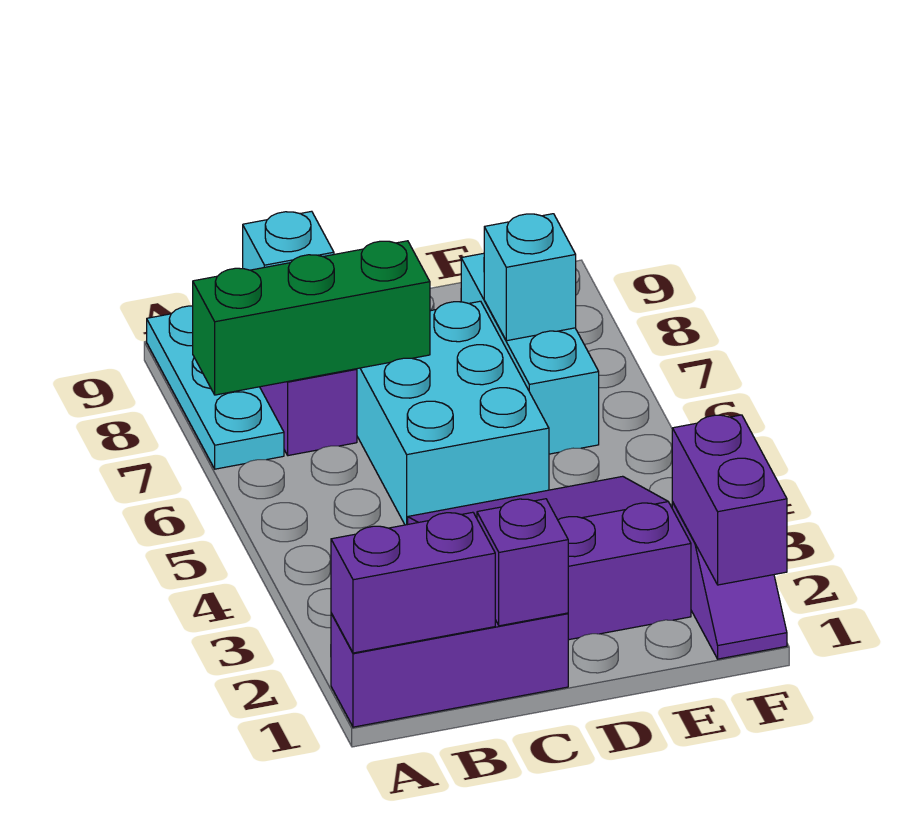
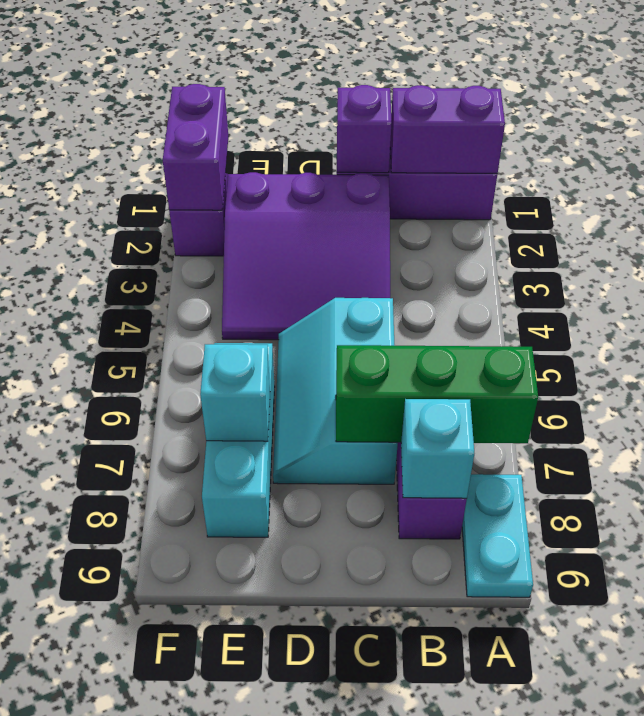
cyan plate A7:A9 level 1 -> cyan plate A8:A9 level 1
cyan brick C5:D7 level 1 -> cyan slope C5:D7 level 1 top C

